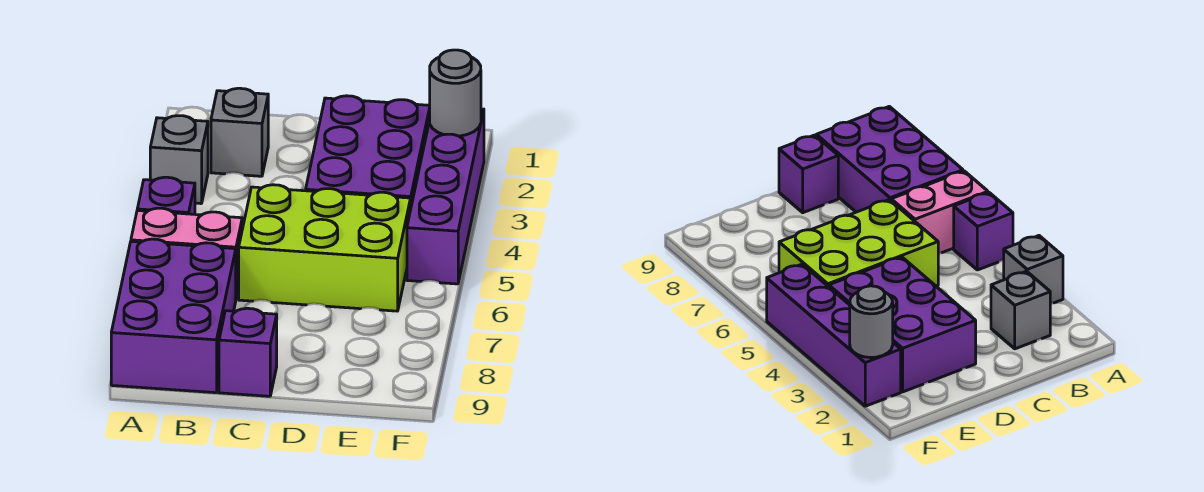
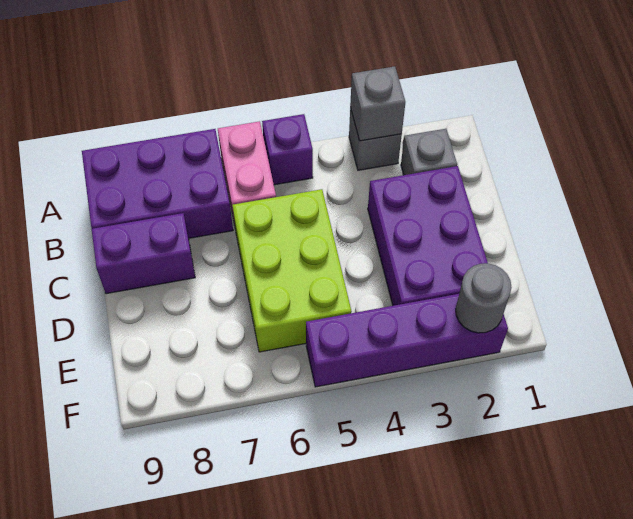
none -> grey brick A3 level 2
purple brick C9 level 1 -> purple brick C8:C9 level 1
purple brick D2:E4 level 1 -> purple brick C2:E3 level 1

